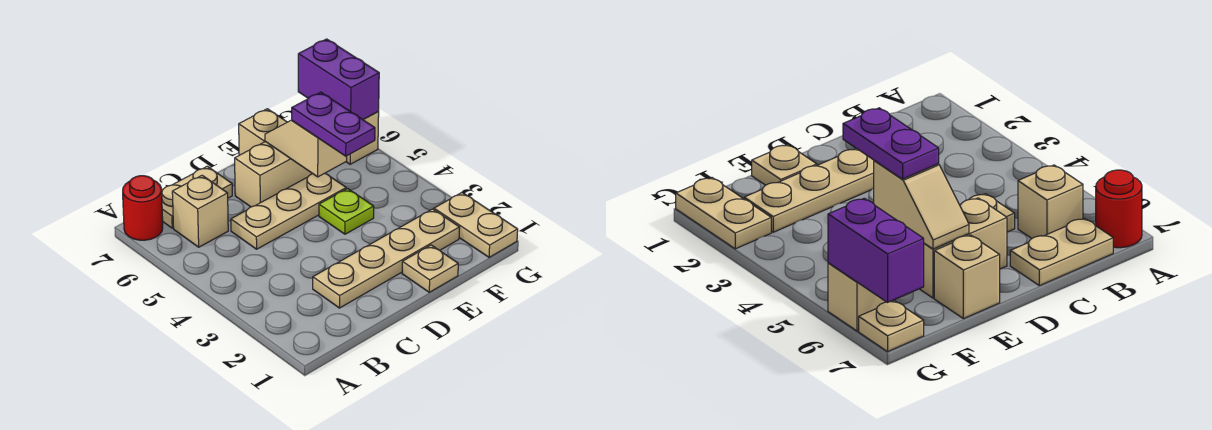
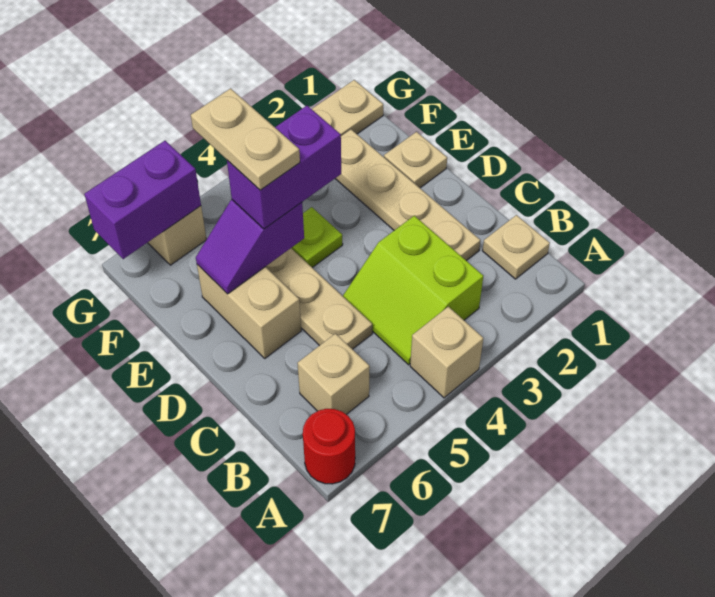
none -> lime slope B3:C4 level 1 top 3
tan plate B7:C7 level 1 -> tan plate E5:F5 level 4
purple plate E4:E5 level 3 -> purple brick E4:E5 level 3
tan slope E5:E6 level 2 top 5 -> purple slope E5:E6 level 2 top 5
tan brick E7 level 1 -> tan brick A4 level 1
tan plate G7 level 1 -> tan plate B1 level 1

